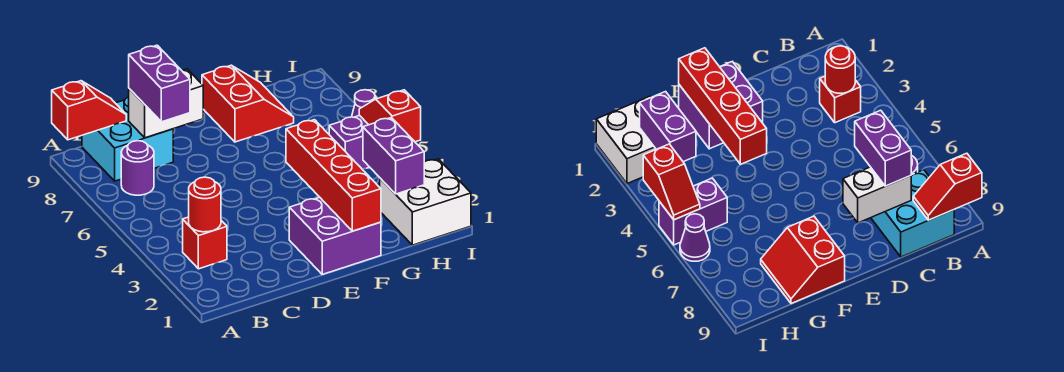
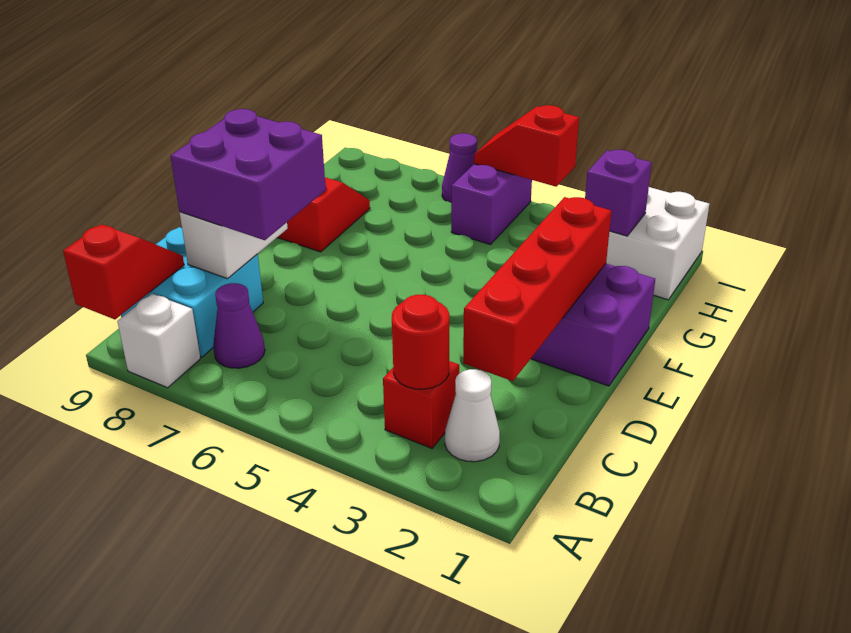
none -> white brick A8 level 1
none -> white cone B2 level 1
purple round brick B7 level 1 -> purple cone B7 level 1
purple brick C7:C8 level 3 -> purple brick C7:D8 level 3
red brick F1:F4 level 2 -> red brick C2:F2 level 2
purple brick H2:H3 level 2 -> purple brick H2 level 2

